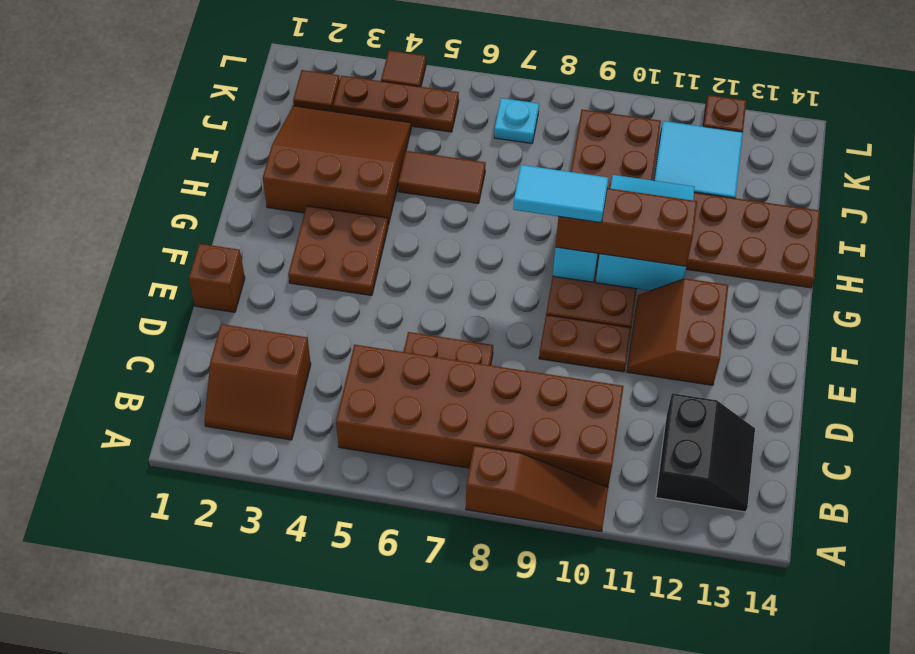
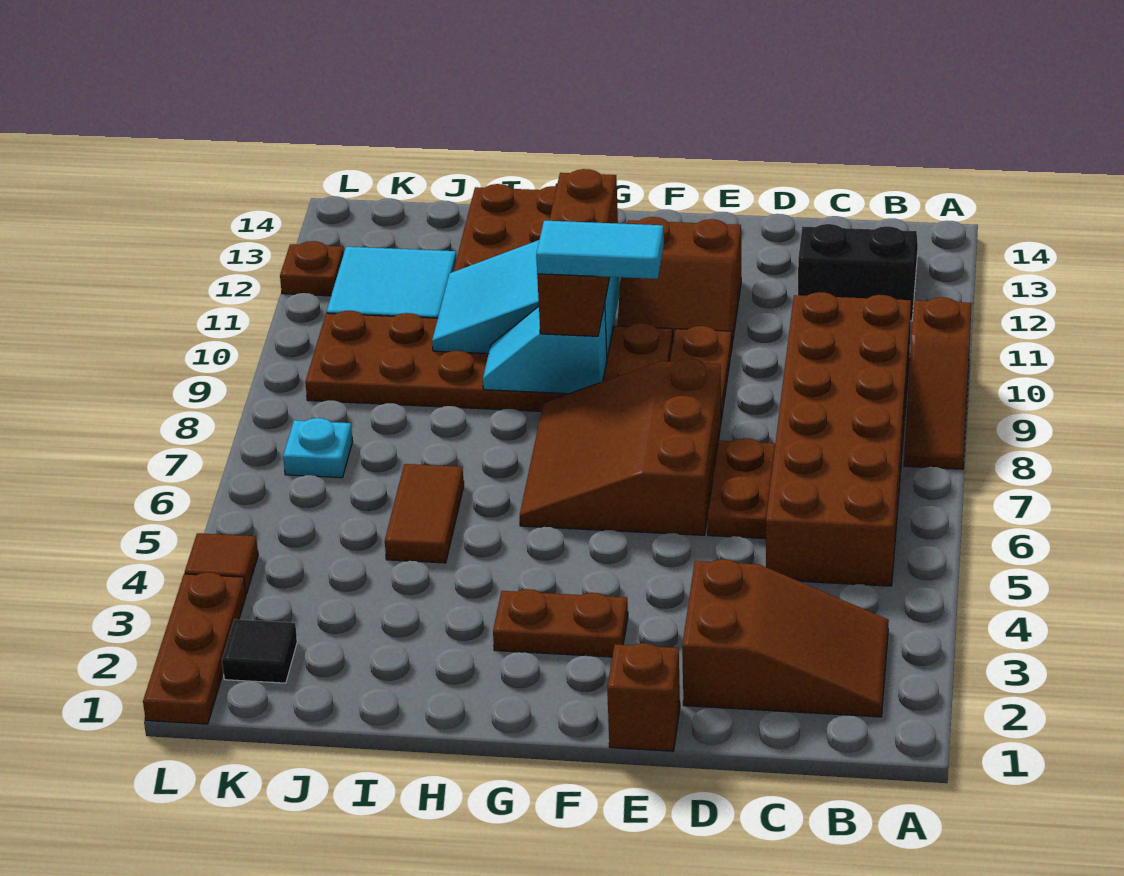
brown slope A8:A10 level 1 top 8 -> brown slope A8:A10 level 1 top 10
brown slope B2:C3 level 1 top C -> brown slope B2:D3 level 1 top D
brown plate F3:G4 level 1 -> brown plate F3:G3 level 1
cyan tile G8:G9 level 4 -> cyan tile F9:G9 level 4
brown slope H2:J4 level 1 top H -> brown slope E6:G8 level 1 top E
brown tile K2 level 1 -> black tile K2 level 1
brown plate K3:K5 level 1 -> brown plate L1:L3 level 1

